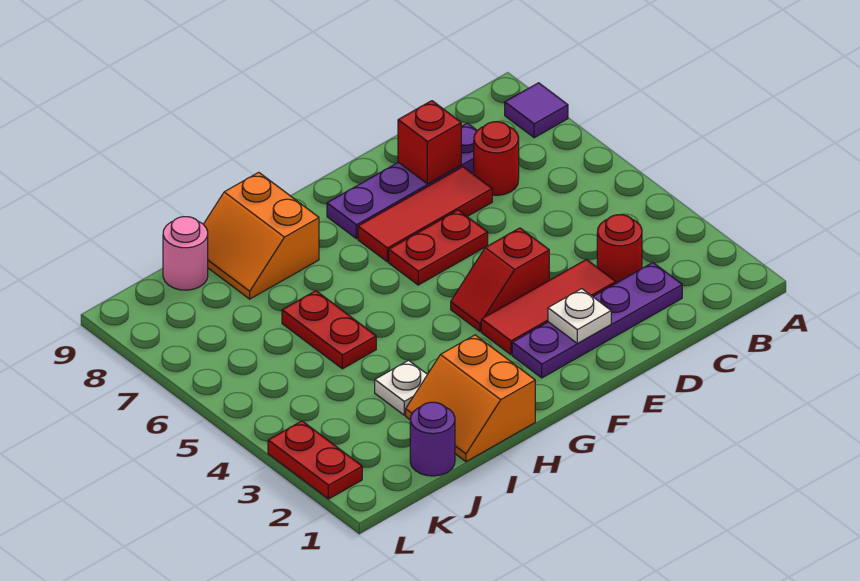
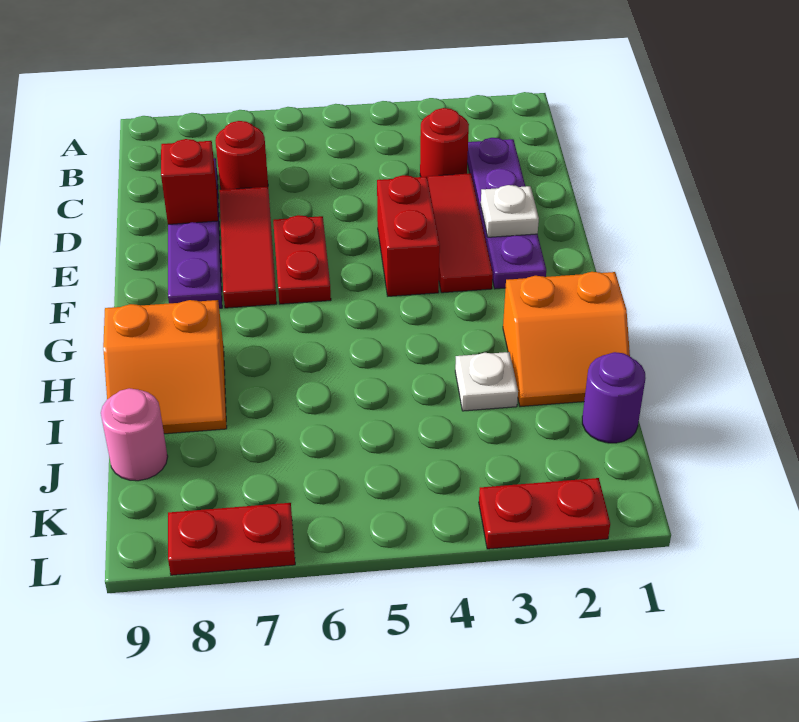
purple tile A8 level 1 -> none
red slope E4:F4 level 1 top E -> red brick E4:F4 level 1
red plate I5:I6 level 1 -> red plate L7:L8 level 1

